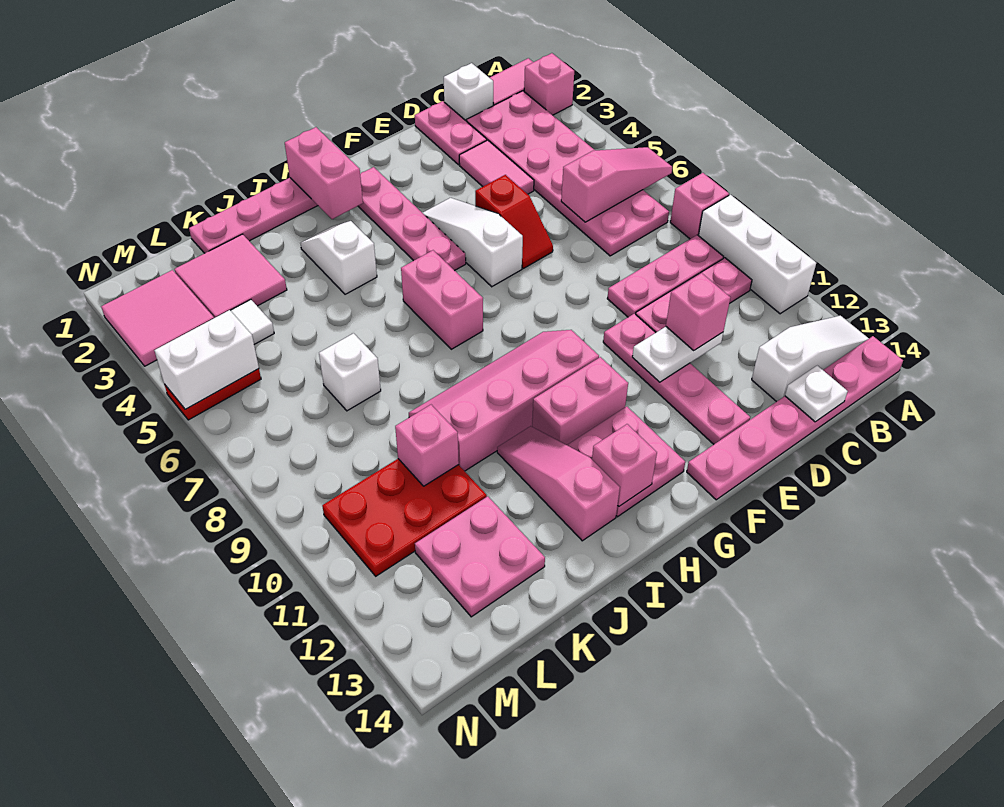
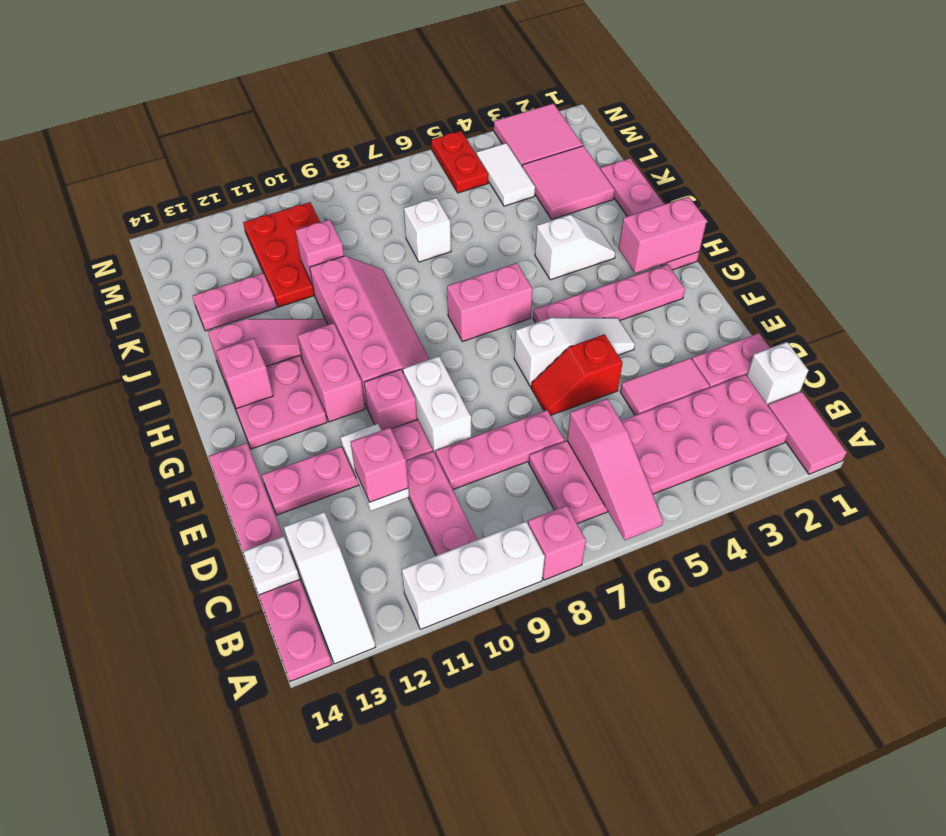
pink brick A2 level 1 -> pink brick F10 level 1
pink plate B9:D9 level 1 -> pink plate D7:D9 level 1
pink plate K12:L13 level 1 -> pink plate K12:K13 level 1
white brick M5:N5 level 2 -> white brick E9:F9 level 1

